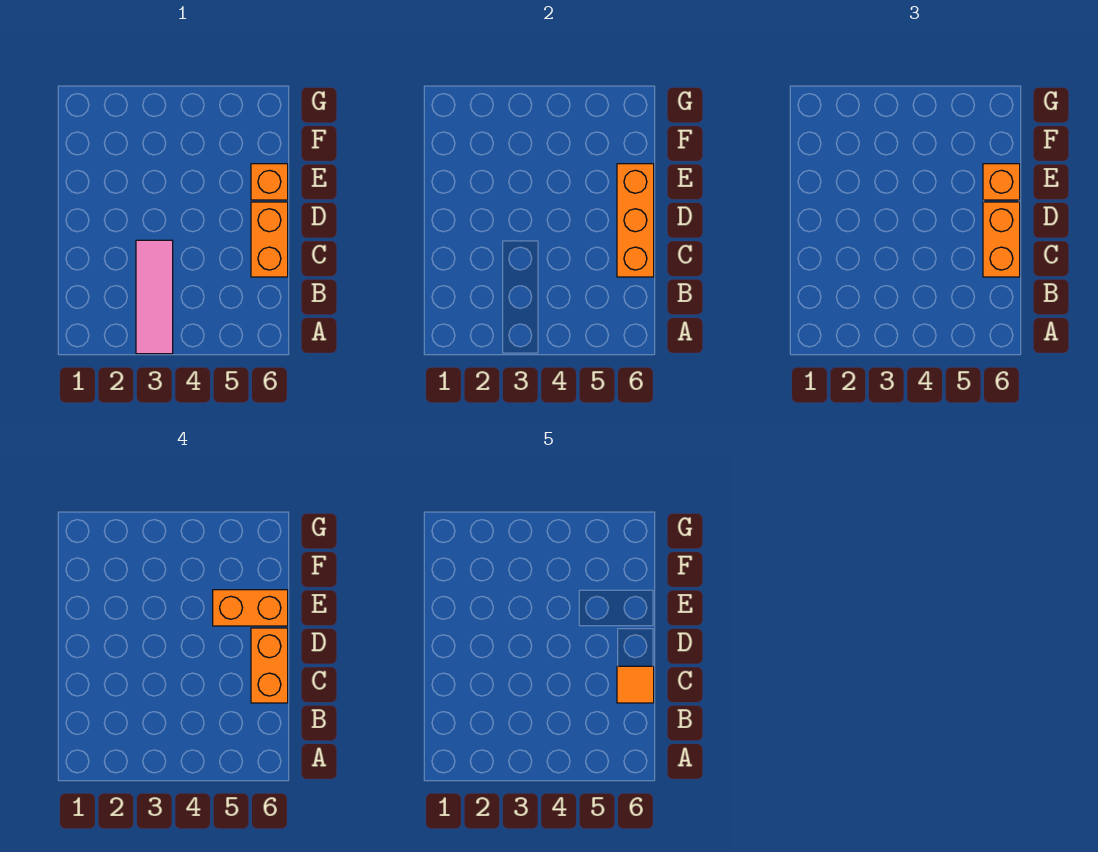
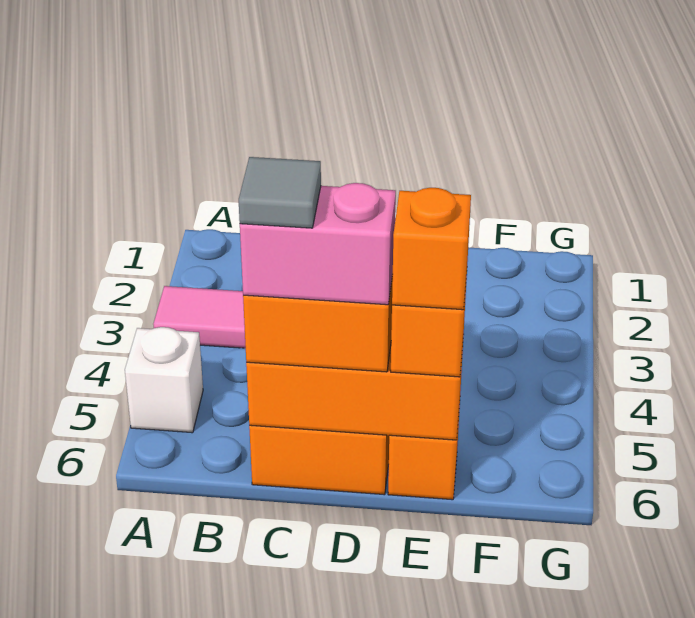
none -> white brick A5 level 1
orange brick C6:D6 level 4 -> pink brick C6:D6 level 4
orange tile C6 level 5 -> grey tile C6 level 5
orange brick E5:E6 level 4 -> orange brick E6 level 4

